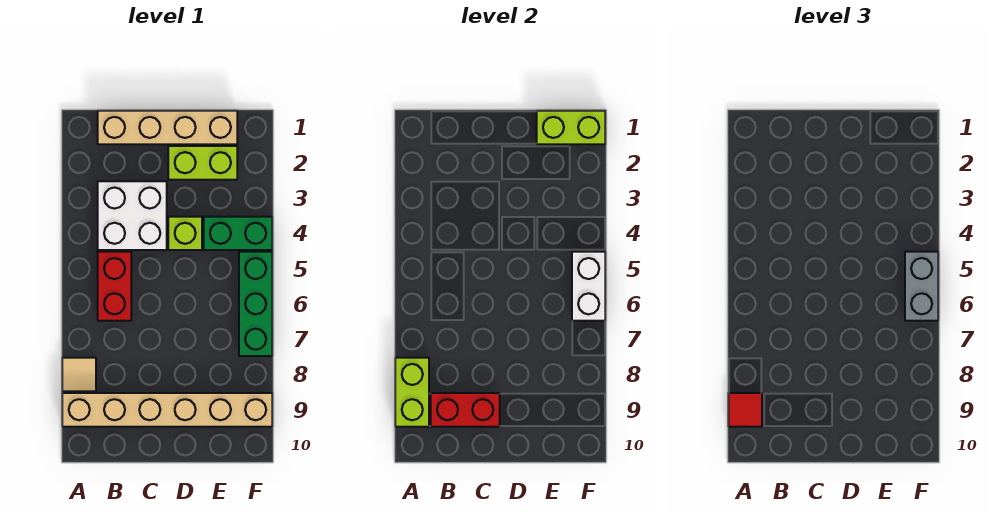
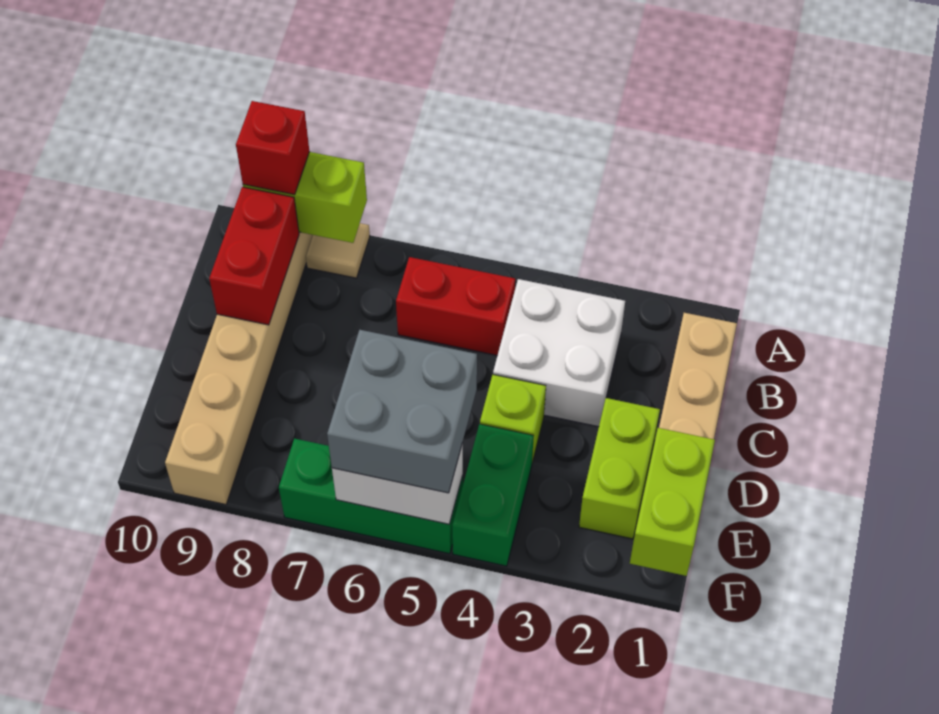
red tile A9 level 3 -> red brick A9 level 3
grey brick F5:F6 level 3 -> grey brick E5:F6 level 3

